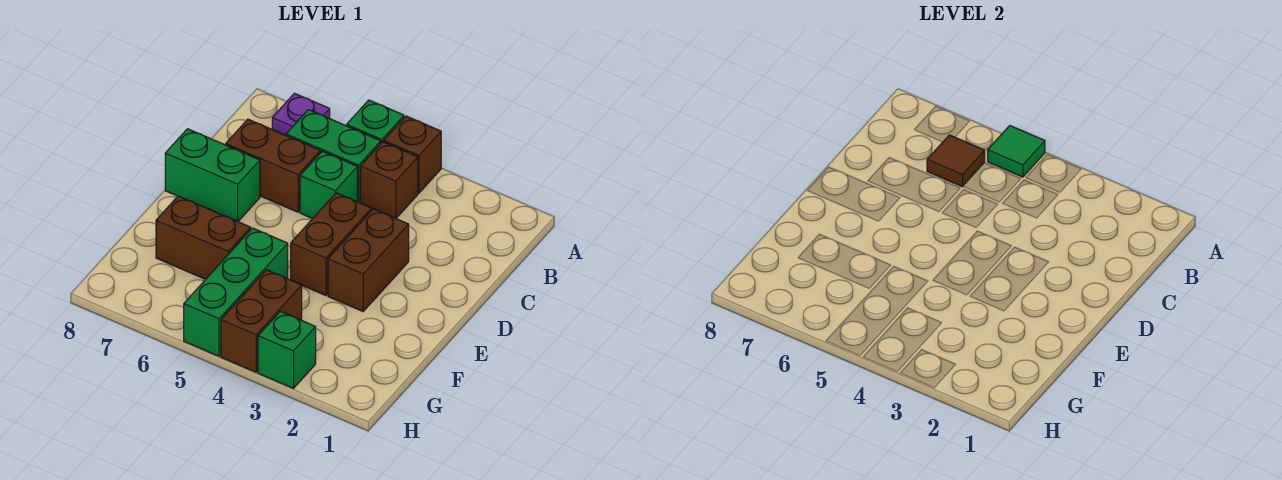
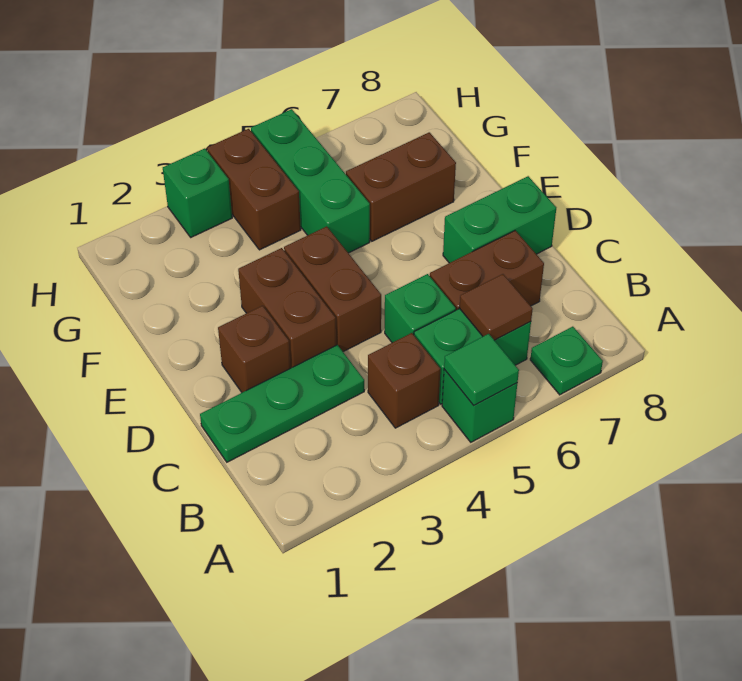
brown brick A4 level 1 -> brown brick D2 level 1
purple plate A7 level 1 -> green plate A7 level 1
none -> green plate C1:C3 level 1

